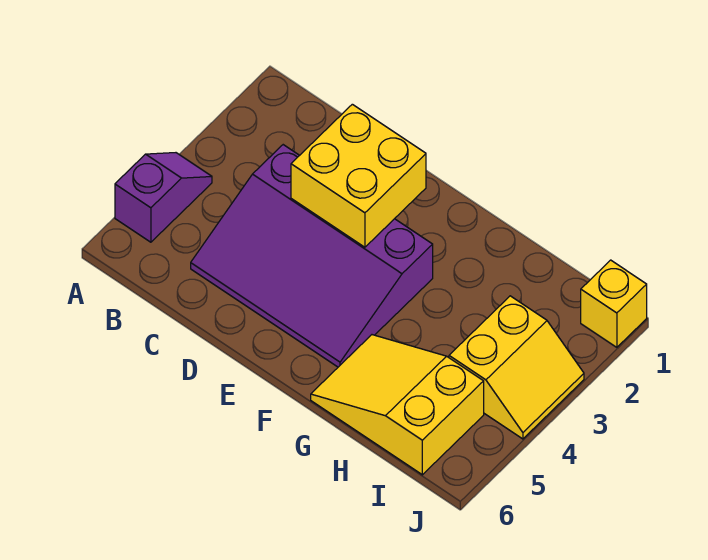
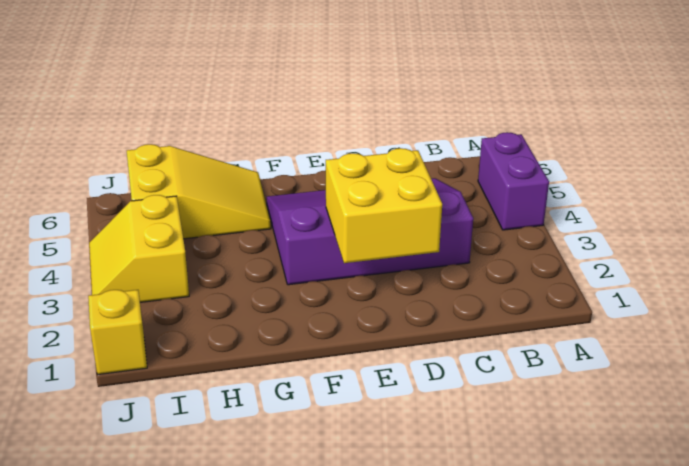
purple slope A4:A5 level 1 top 5 -> purple brick A4:A5 level 1

